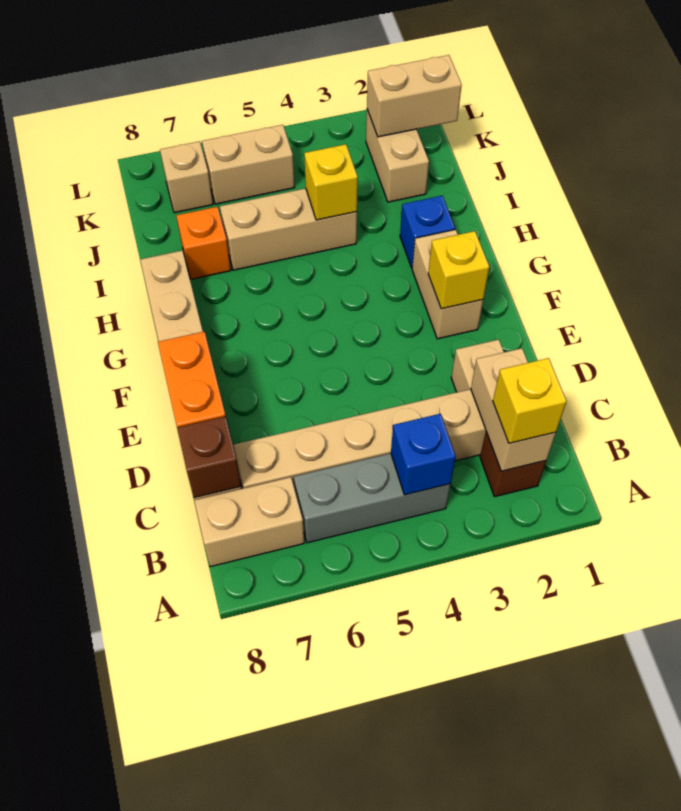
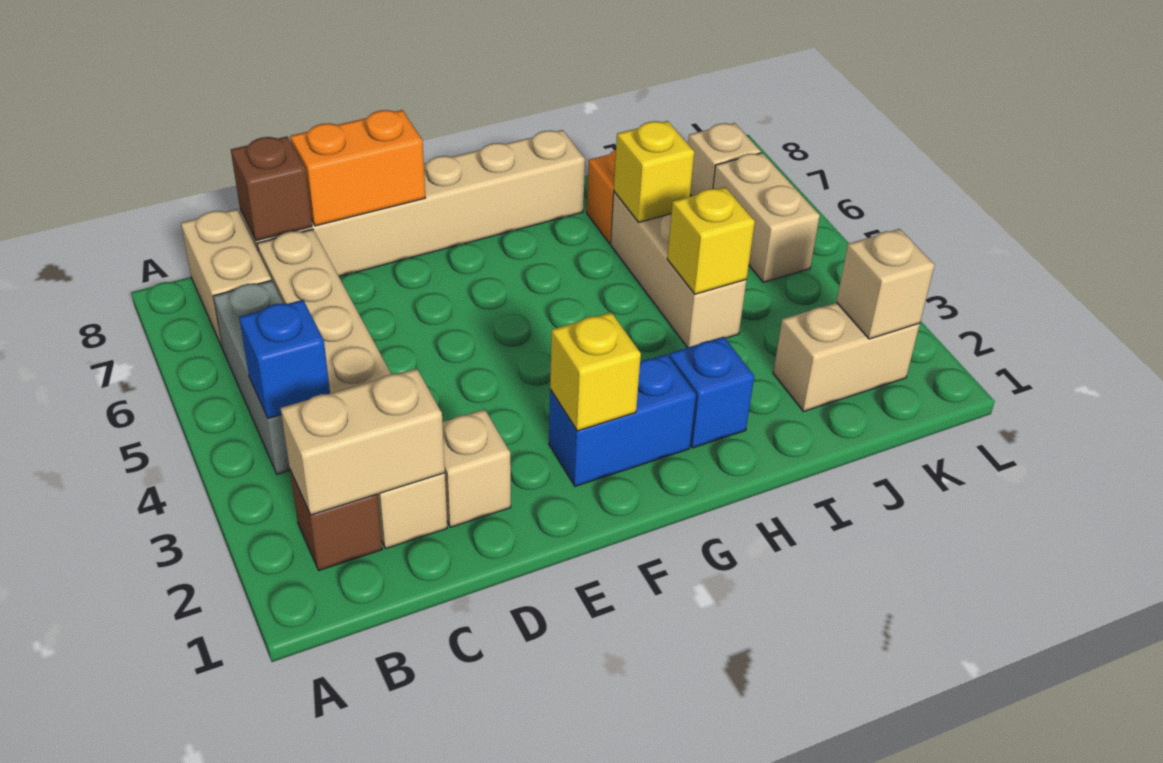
yellow brick B2 level 3 -> yellow brick I6 level 2
tan brick F2:G2 level 1 -> blue brick F2:G2 level 1
tan brick K1:K2 level 2 -> tan brick K2 level 2

